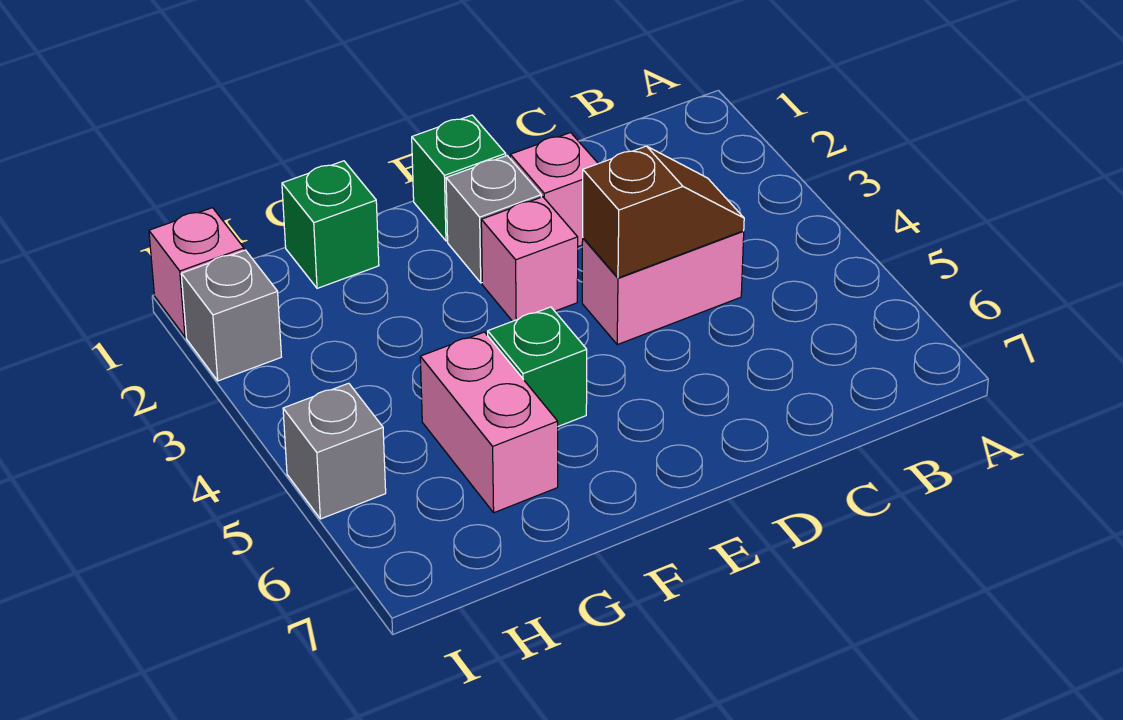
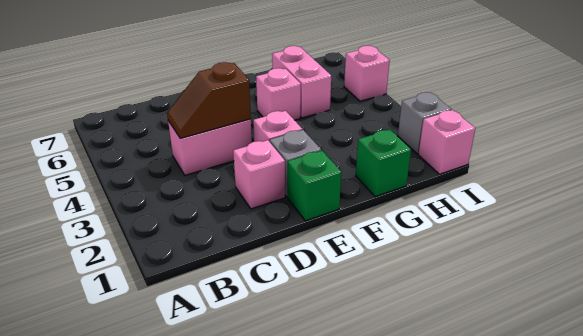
green brick F5 level 1 -> pink brick F5 level 1
grey brick I5 level 1 -> pink brick I5 level 1

